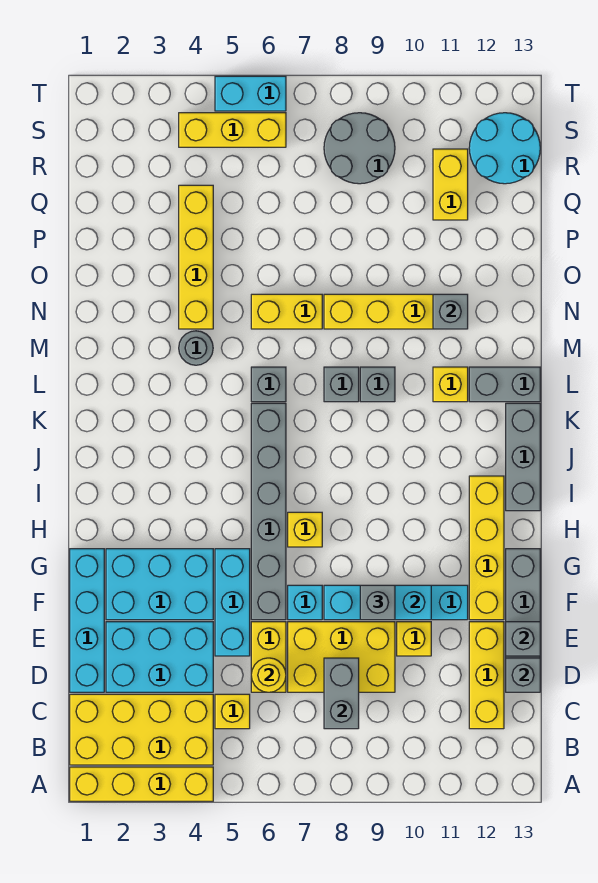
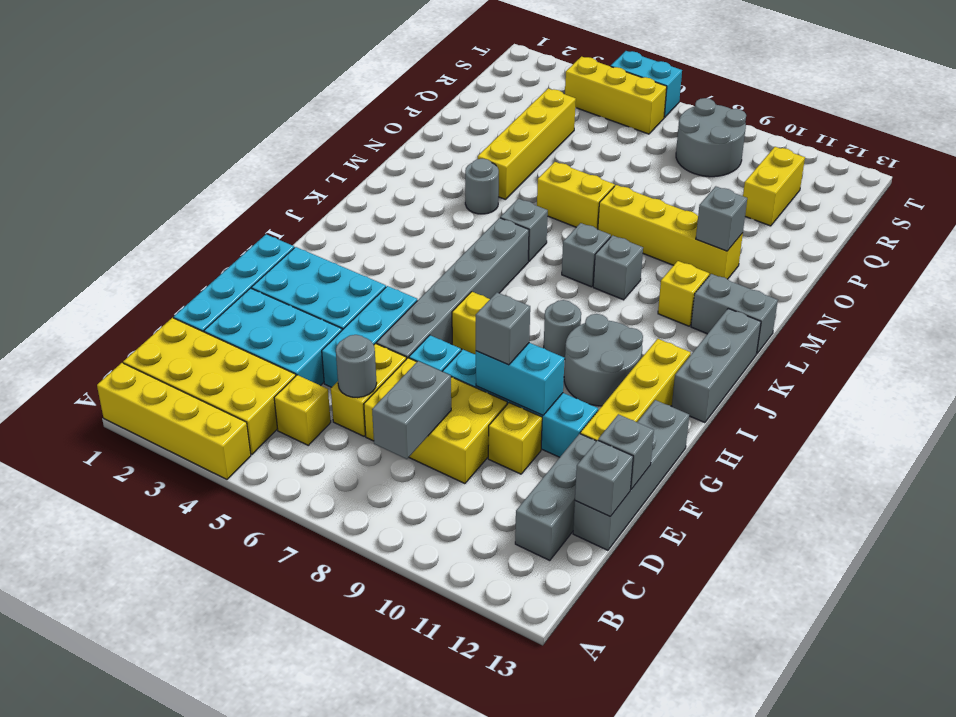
yellow brick C12:E12 level 1 -> grey brick C12:E12 level 1
yellow round brick D6 level 2 -> grey round brick D6 level 2
none -> grey round brick H10:I11 level 1
none -> grey round brick I9 level 1
cyan round brick R12:S13 level 1 -> none

